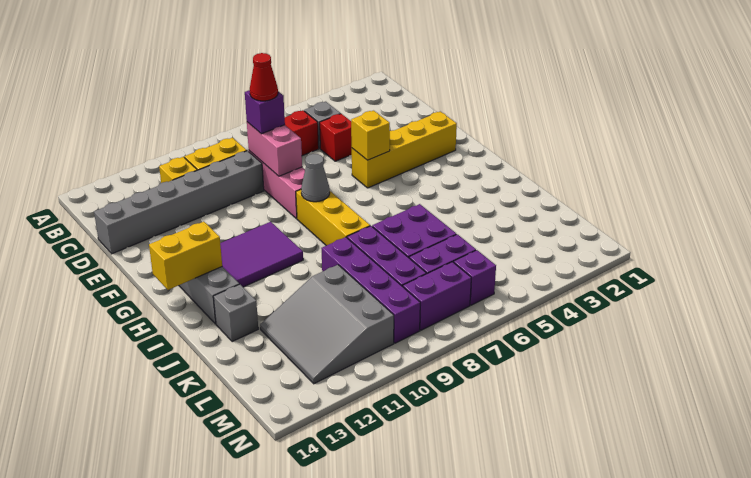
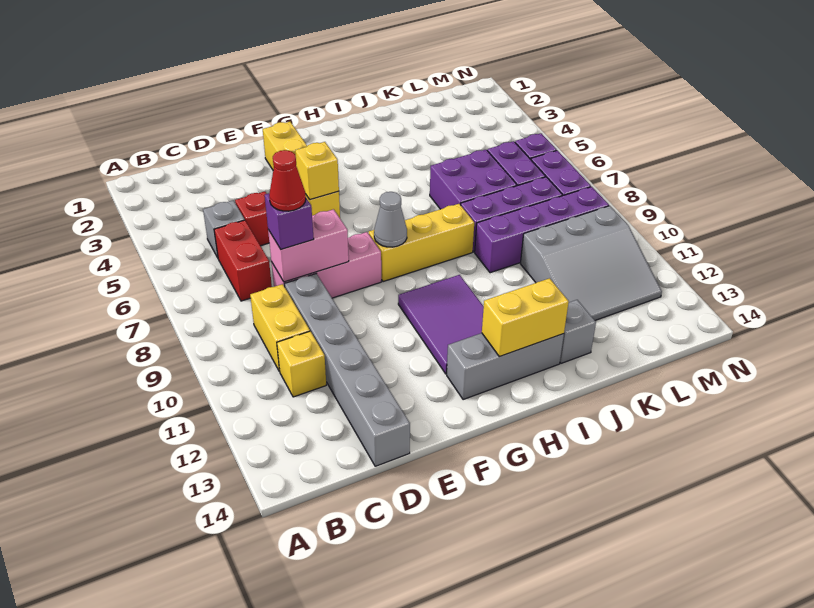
yellow brick H13:H14 level 2 -> yellow brick H13:I13 level 2

